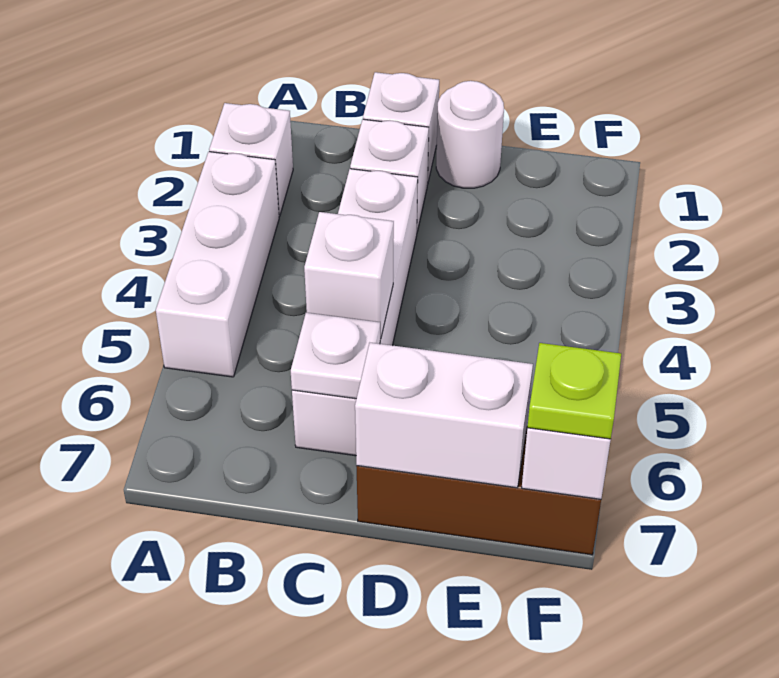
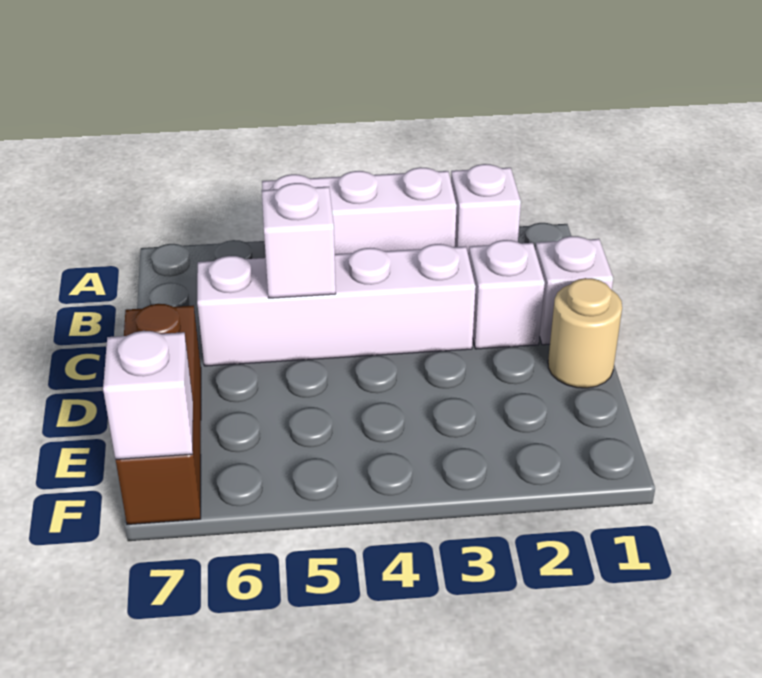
white plate C6 level 2 -> none
white round brick D1 level 1 -> tan round brick D1 level 1
white brick D7:E7 level 2 -> none
lime plate F7 level 3 -> none

